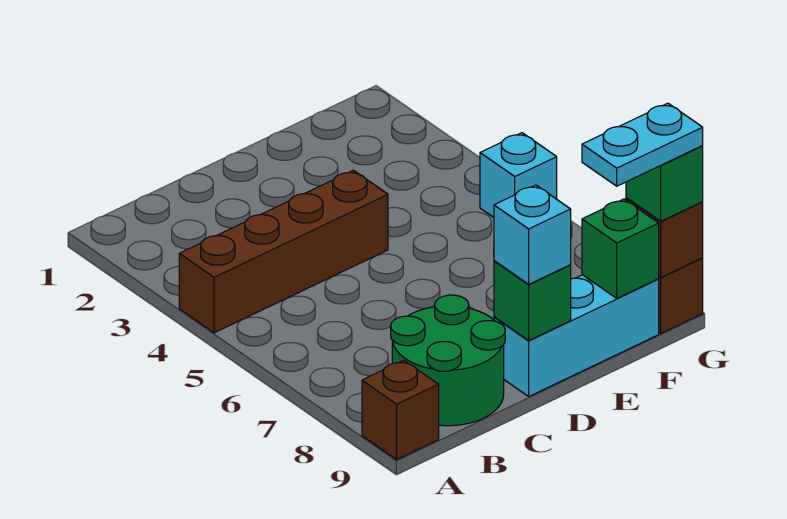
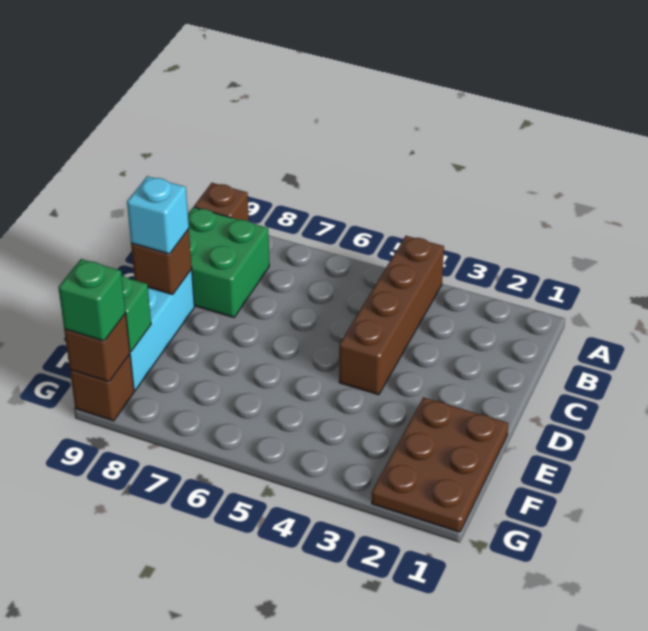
green round brick B8:C9 level 1 -> green brick B8:C9 level 1
green brick D9 level 2 -> brown brick D9 level 2
none -> brown plate E1:G2 level 1
cyan plate F9:G9 level 4 -> none
cyan brick G5 level 1 -> none

